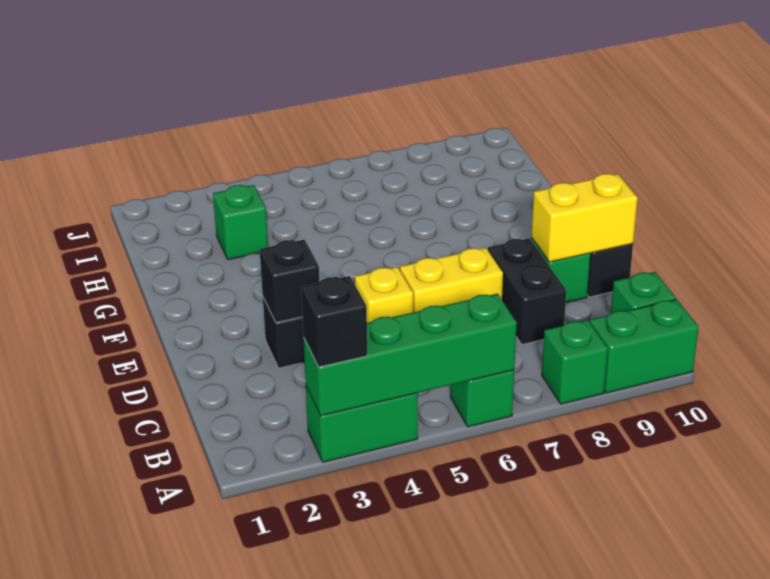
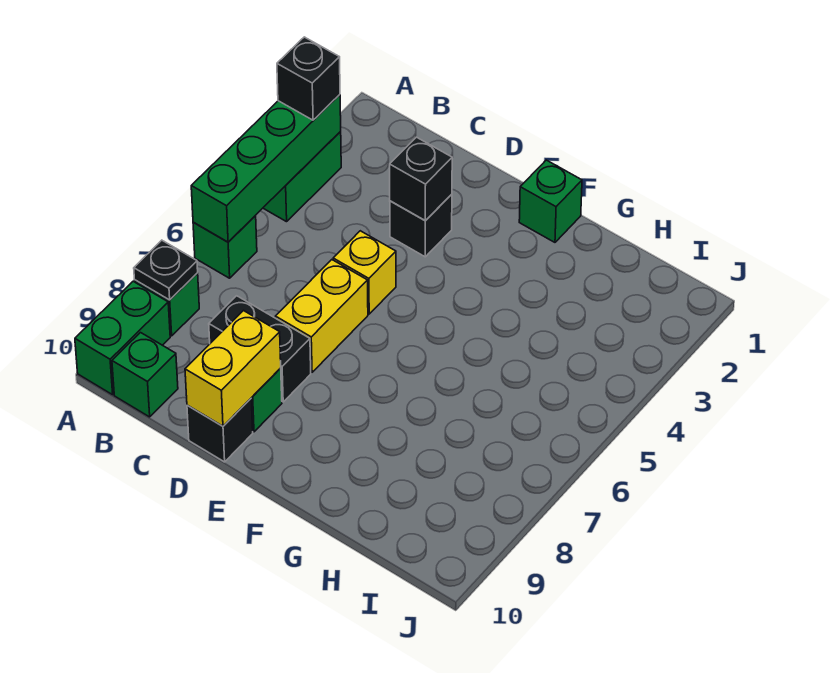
none -> black plate A8 level 2
green brick H3 level 1 -> green brick F1 level 1

